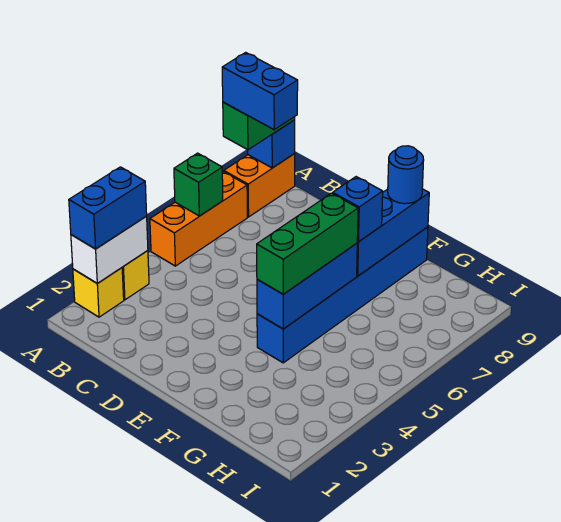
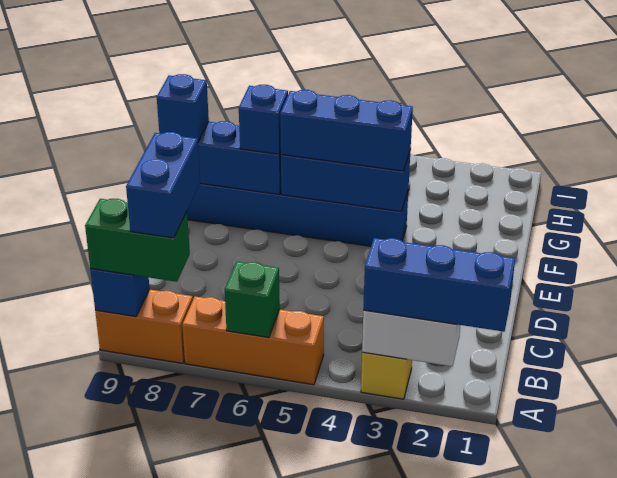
yellow brick A2 level 1 -> none
blue brick A2:A3 level 3 -> blue brick A1:A3 level 3
green brick F4:F6 level 3 -> blue brick F4:F6 level 3
blue round brick F9 level 3 -> blue brick F9 level 3

